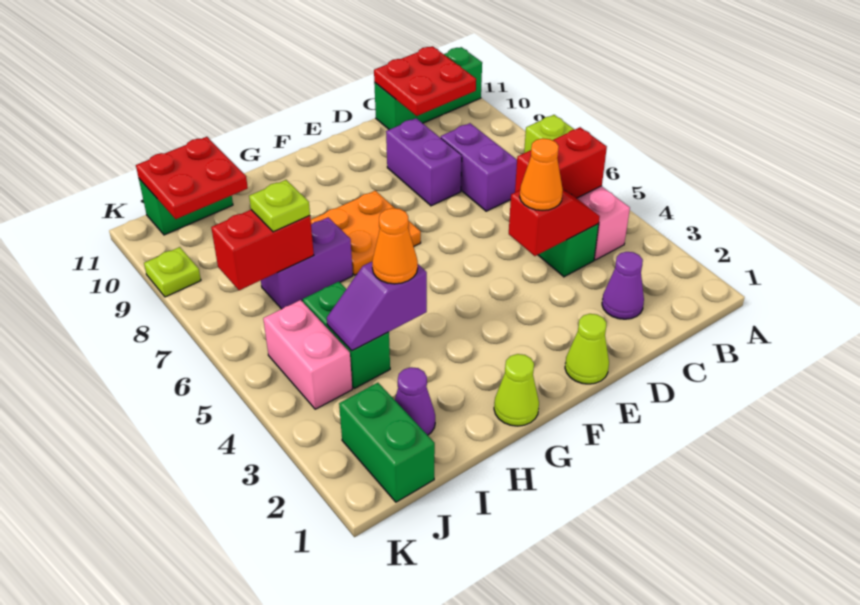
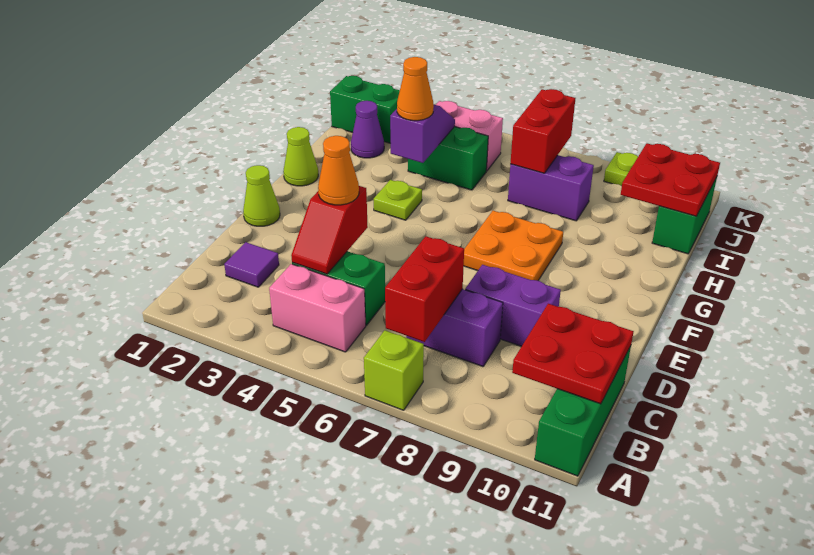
red brick B5:C5 level 2 -> red brick B7:C7 level 2
purple cone C2 level 1 -> purple tile C2 level 1
purple brick H7:I7 level 1 -> purple brick I7:I8 level 1
lime plate I7 level 3 -> lime plate G4 level 1

